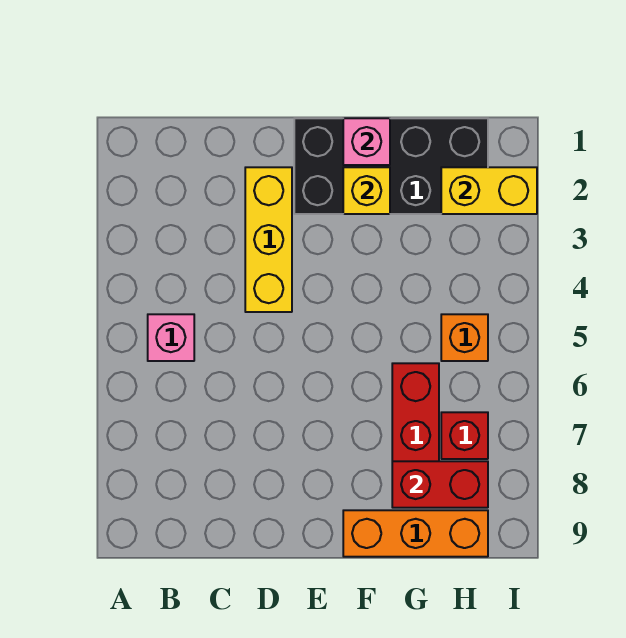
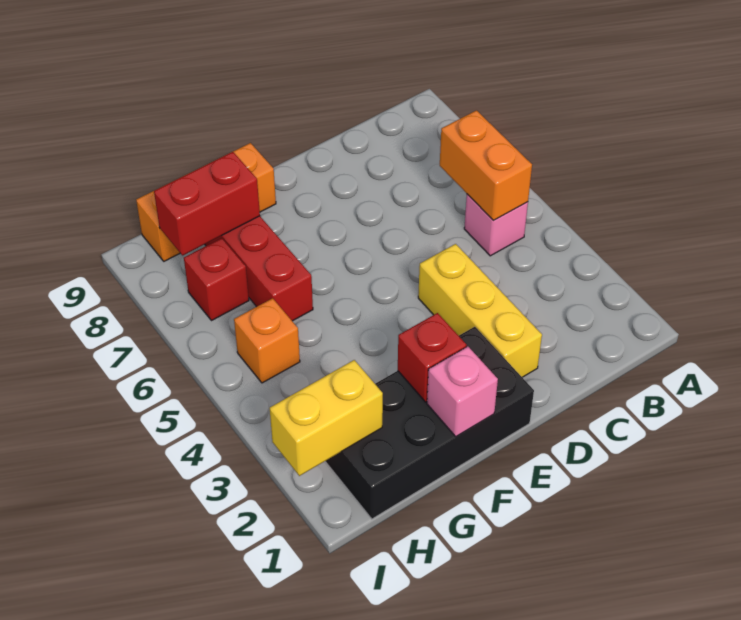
none -> orange brick B5:B6 level 2
yellow brick F2 level 2 -> red brick F2 level 2

